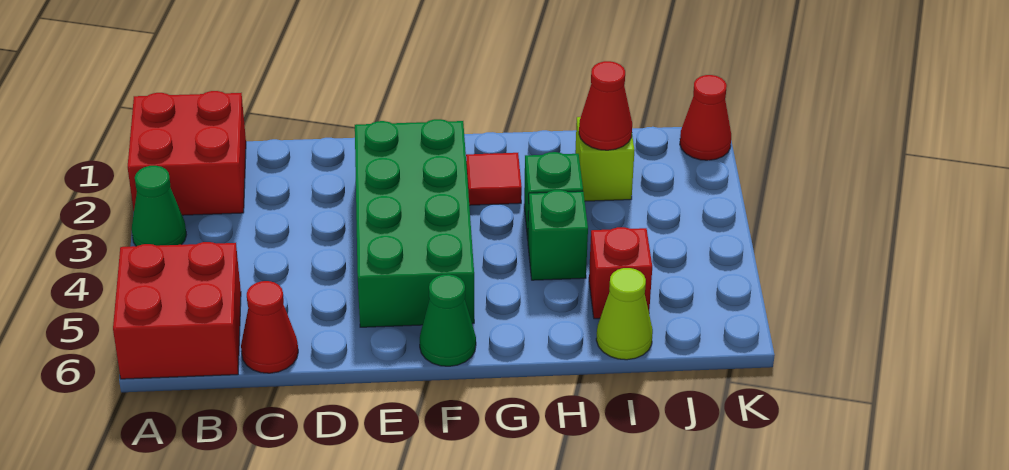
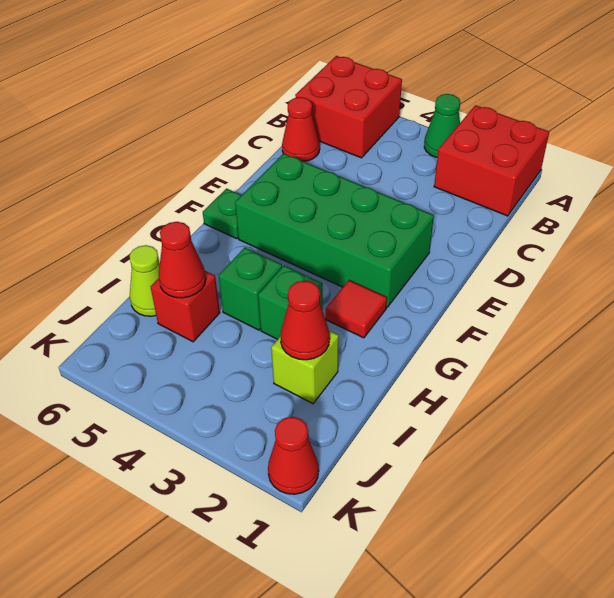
green cone F6 level 1 -> green plate F6 level 1
none -> red cone I5 level 2

